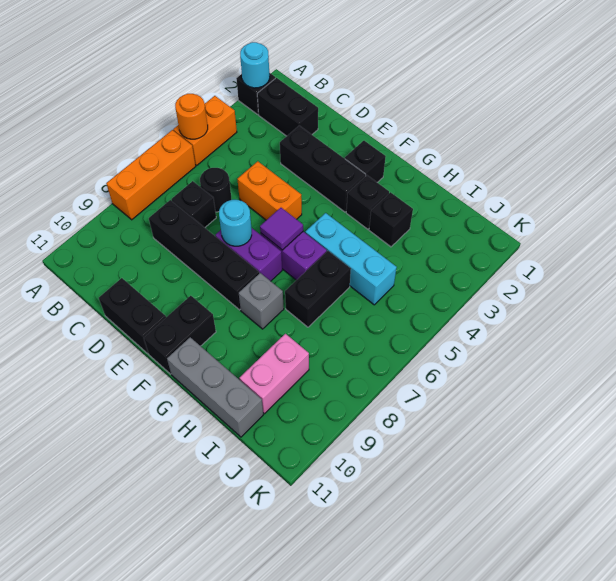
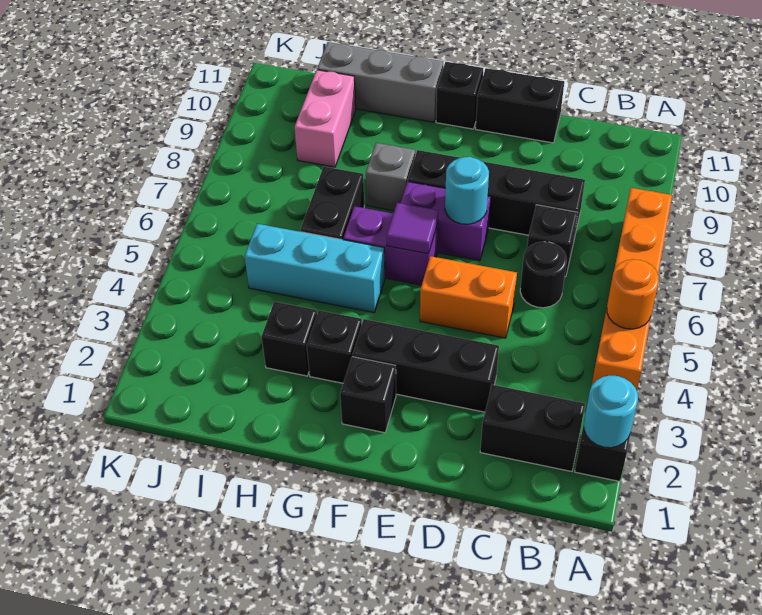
black brick F10:F11 level 1 -> black brick F11 level 1

